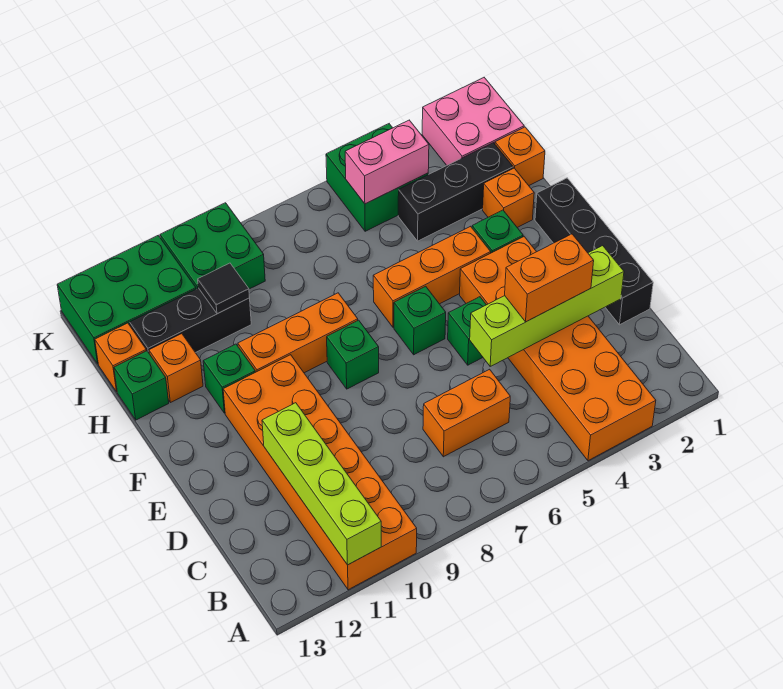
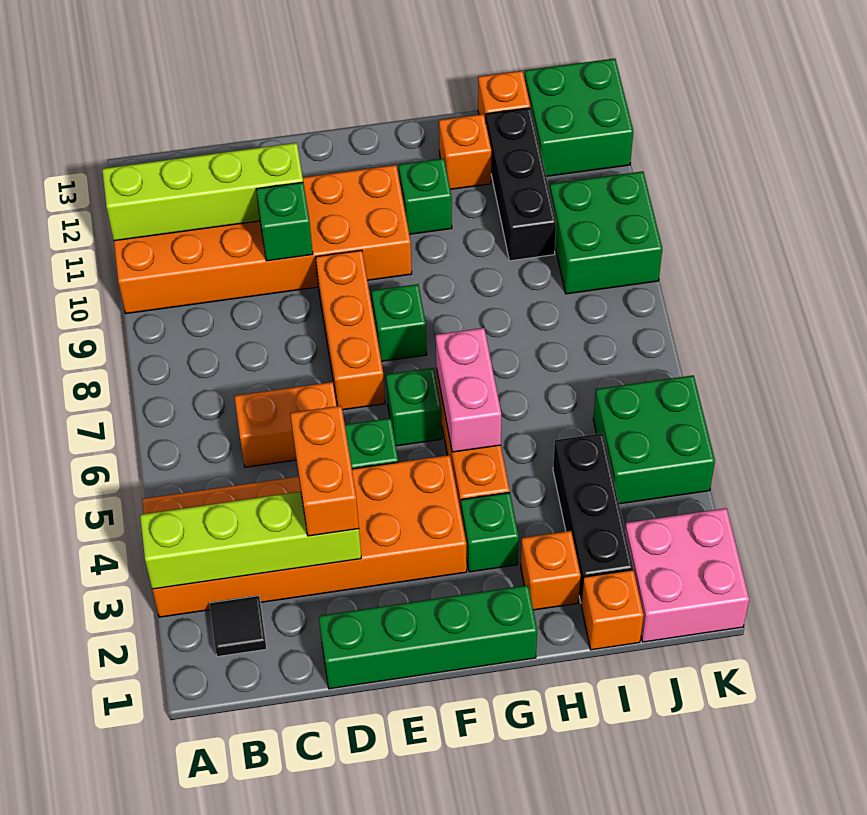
orange brick C6:C7 level 1 -> orange brick C6:D6 level 1
black brick D1:G1 level 1 -> green brick D1:G1 level 1
lime brick D2:D5 level 2 -> lime brick A3:D3 level 2
orange brick G8:G10 level 1 -> orange brick E7:E9 level 1
green brick H13 level 1 -> green brick D10 level 2
black tile I10 level 2 -> black tile B2 level 1
pink brick J4:J5 level 2 -> pink brick G5:G6 level 2
green brick J11:K13 level 1 -> green brick J12:K13 level 1

